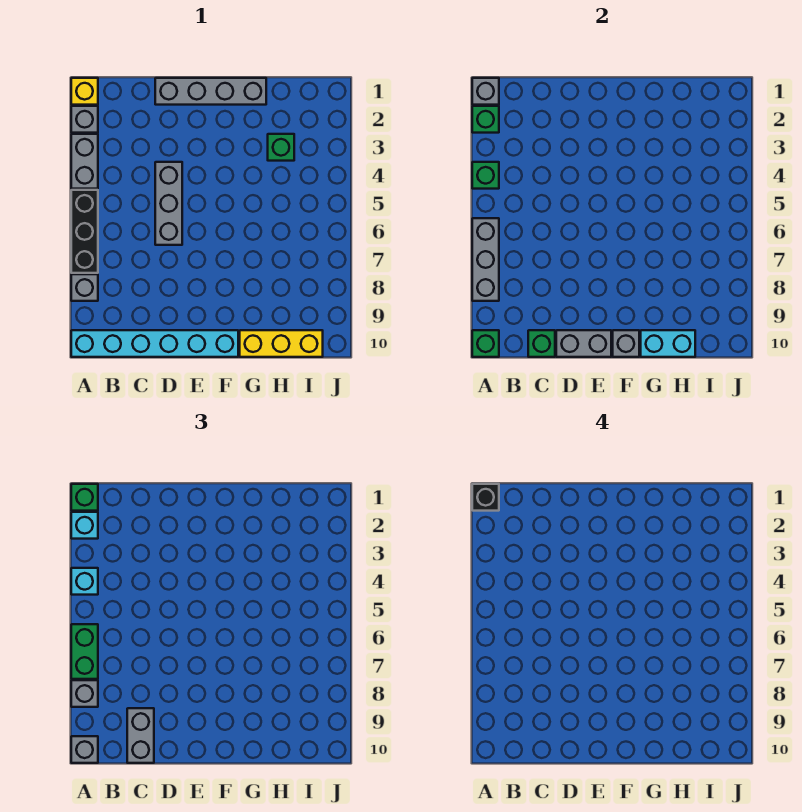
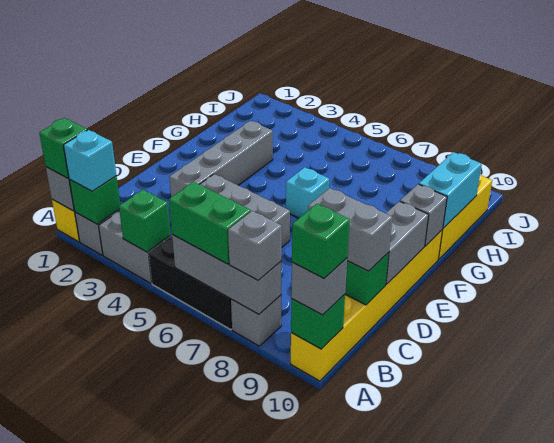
black brick A1 level 4 -> none
cyan brick A4 level 3 -> cyan brick F6 level 1
cyan brick A10:F10 level 1 -> yellow brick A10:F10 level 1
grey brick D1:G1 level 1 -> grey brick D3:G3 level 1
green brick H3 level 1 -> green brick A10 level 4

